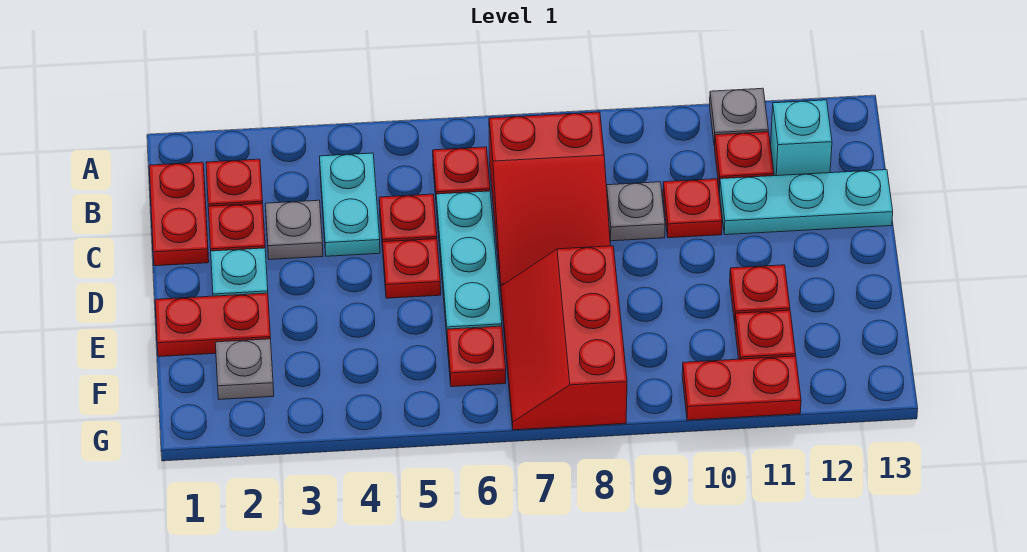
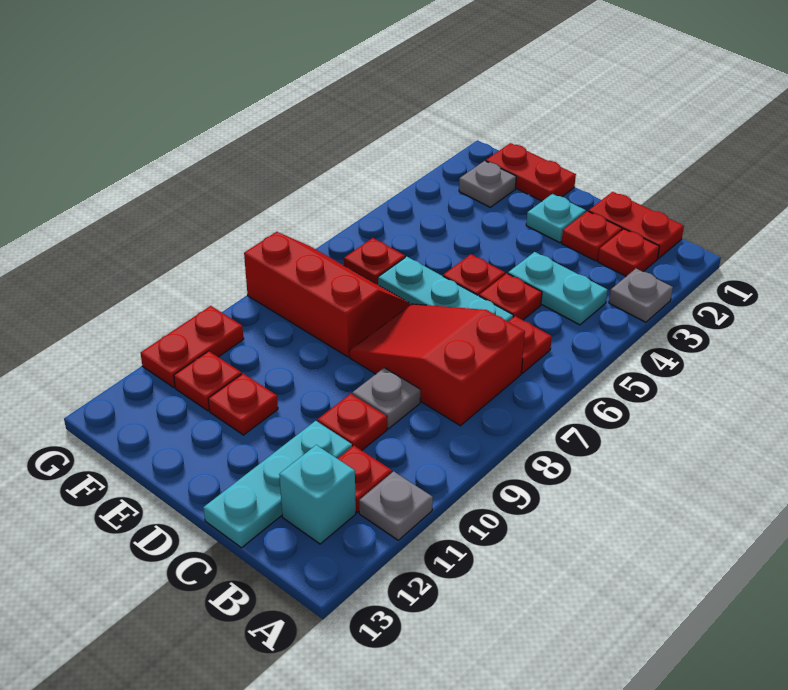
grey plate C3 level 1 -> grey plate A3 level 1
red plate E1:E2 level 1 -> red plate E1:F1 level 1

